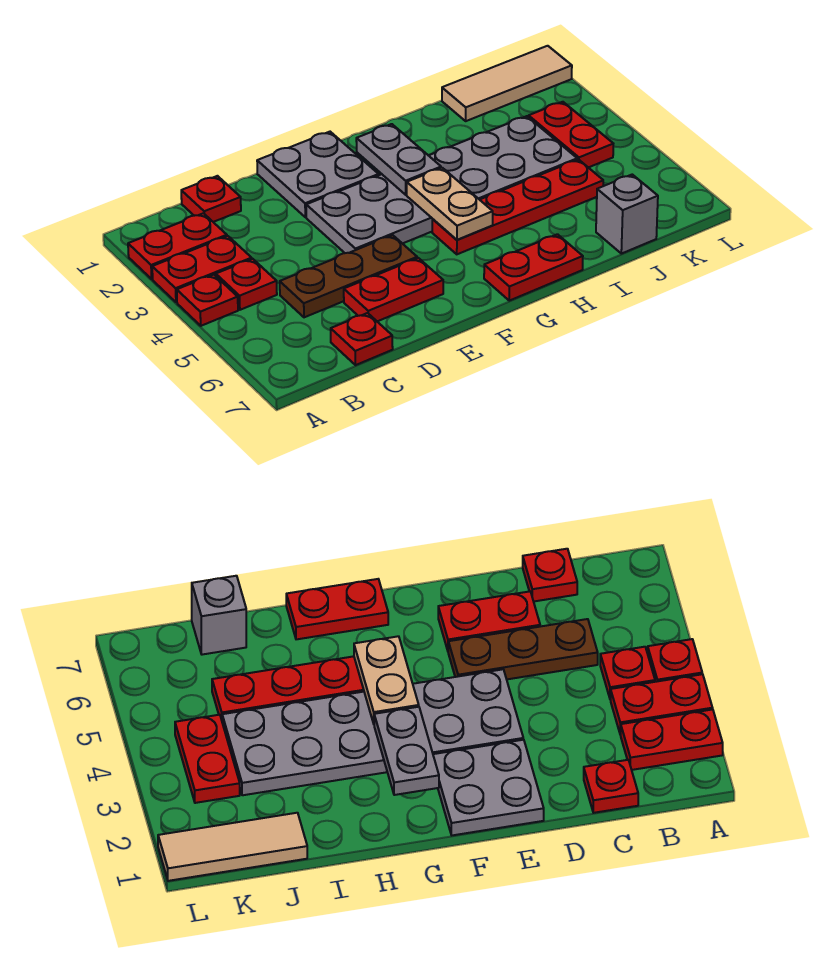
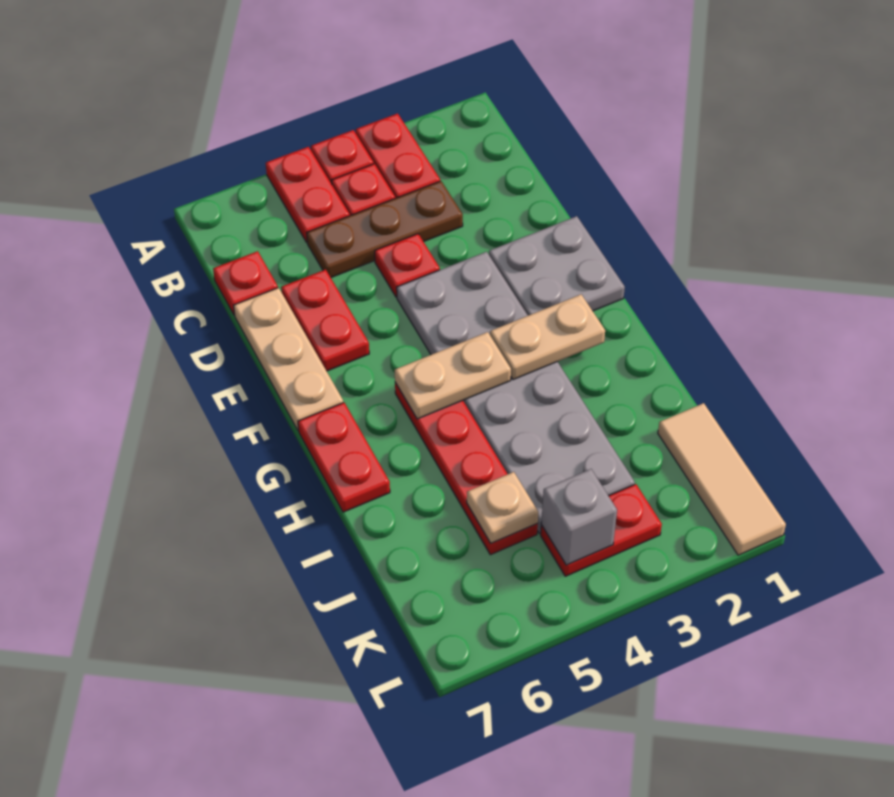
red plate A2:B2 level 1 -> red plate A5:B5 level 1
red plate C1 level 1 -> red plate D4 level 1
brown plate C5:E5 level 1 -> brown plate C3:C5 level 1
none -> tan plate D7:F7 level 1
grey plate G2:G3 level 2 -> tan plate G2:G3 level 2
none -> tan plate J5 level 2
grey brick J7 level 1 -> grey brick K4 level 2

